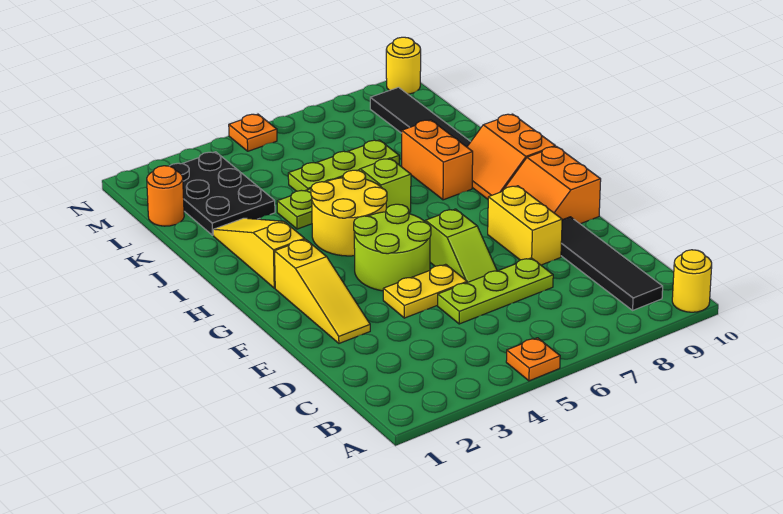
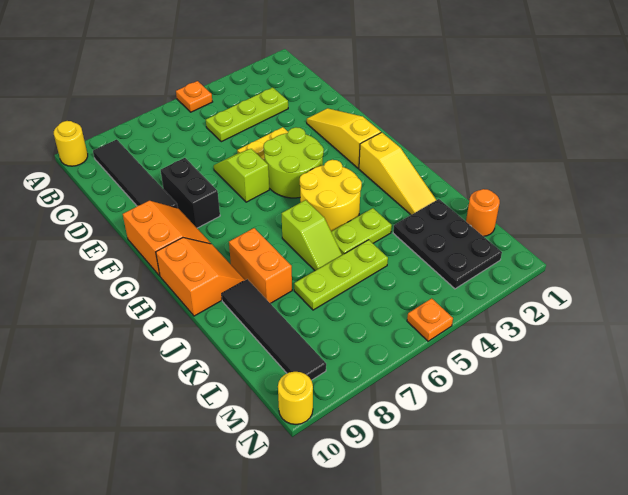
lime plate D5:D7 level 1 -> lime plate C3:C5 level 1
yellow brick E8:F8 level 1 -> black brick E8:F8 level 1

